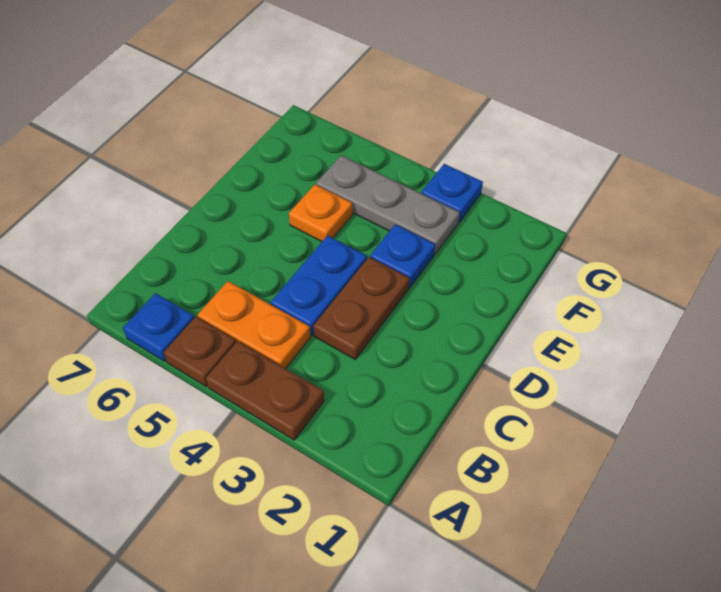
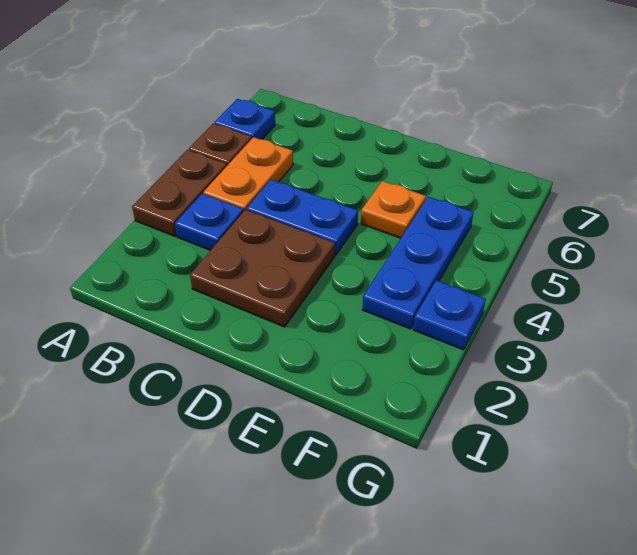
brown plate C3:D3 level 1 -> brown plate C2:D3 level 1
blue plate E3 level 1 -> blue plate B3 level 1
grey plate F3:F5 level 1 -> blue plate F3:F5 level 1

